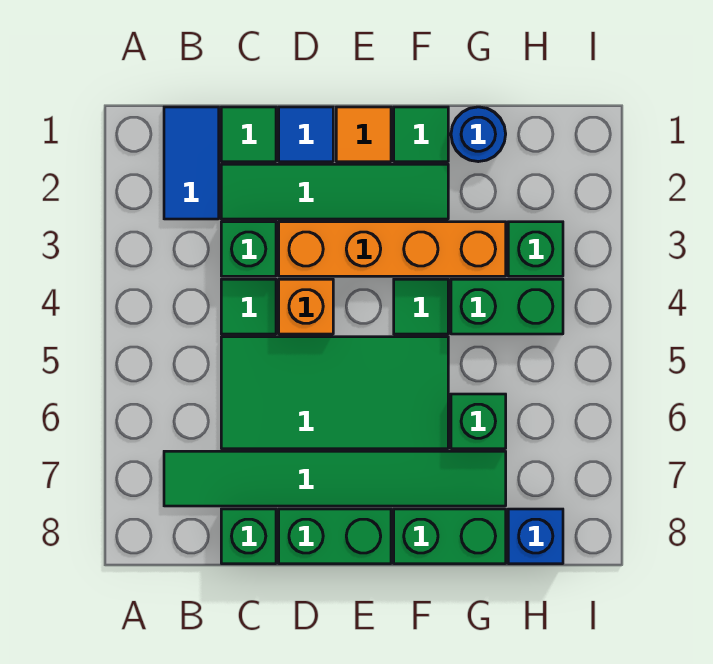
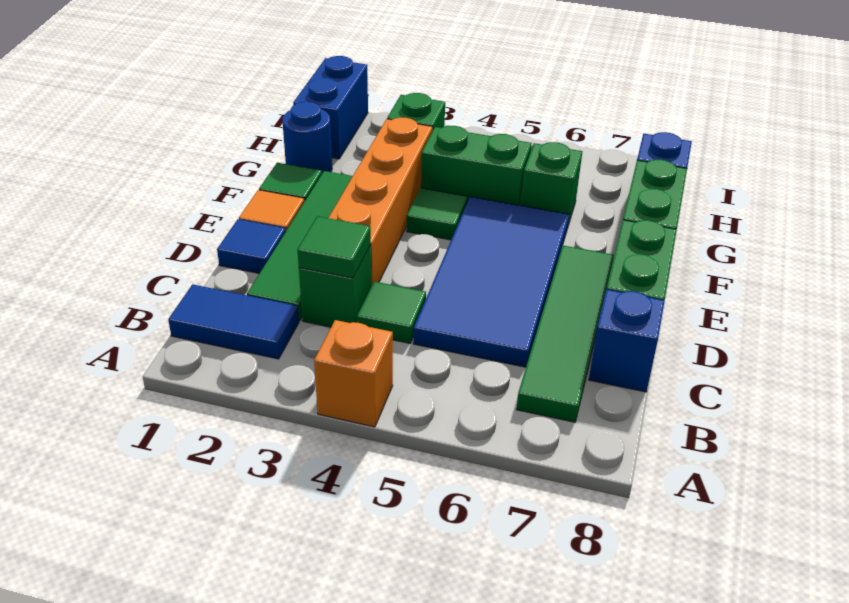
green tile B7:G7 level 1 -> green tile B7:E7 level 1
green tile C1 level 1 -> green tile C3 level 2
green tile C5:F6 level 1 -> blue tile C5:F6 level 1
green brick C8 level 1 -> blue brick C8 level 1
orange brick D4 level 1 -> orange brick A4 level 1
green brick G4:H4 level 1 -> green brick G4:G5 level 1
none -> blue brick H1:I1 level 1

